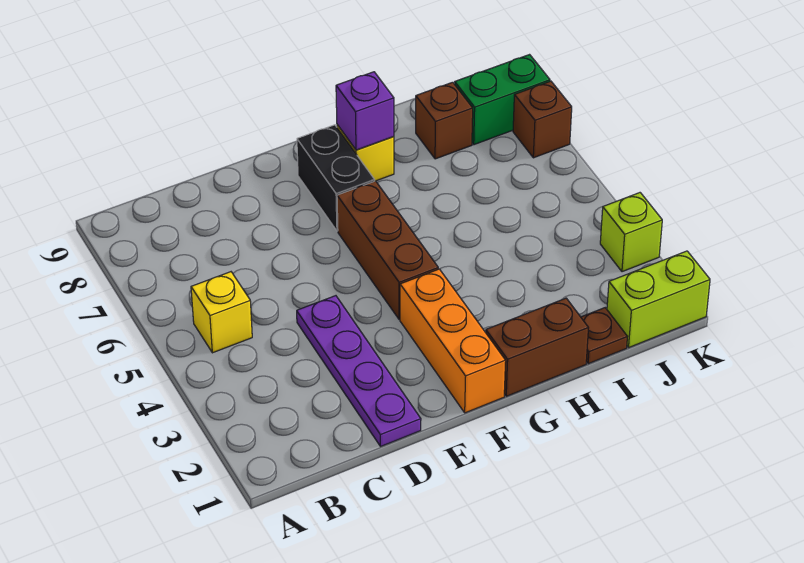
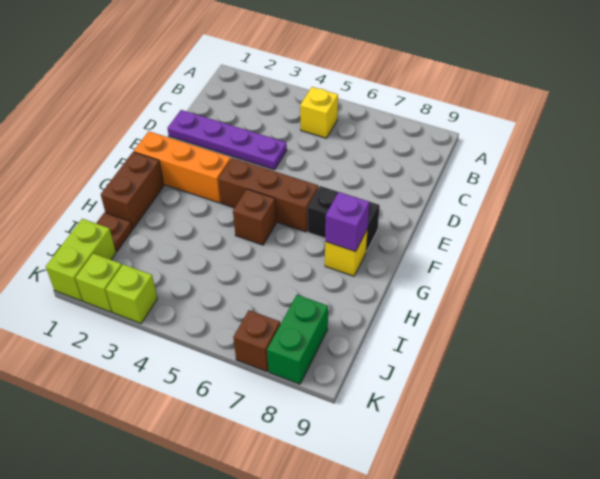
brown brick I8 level 1 -> brown brick G5 level 1
none -> lime brick K2 level 1

